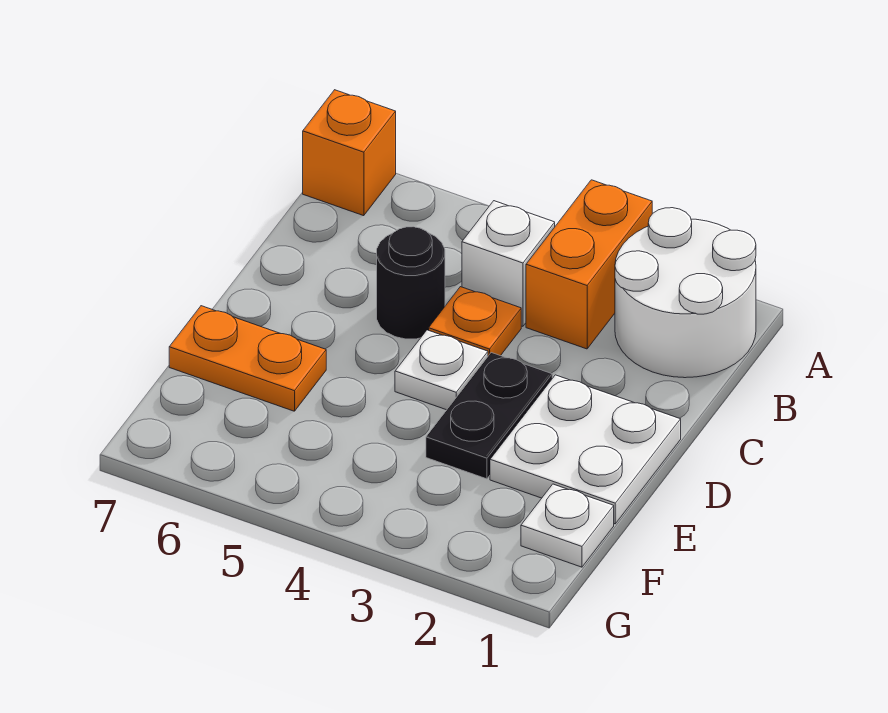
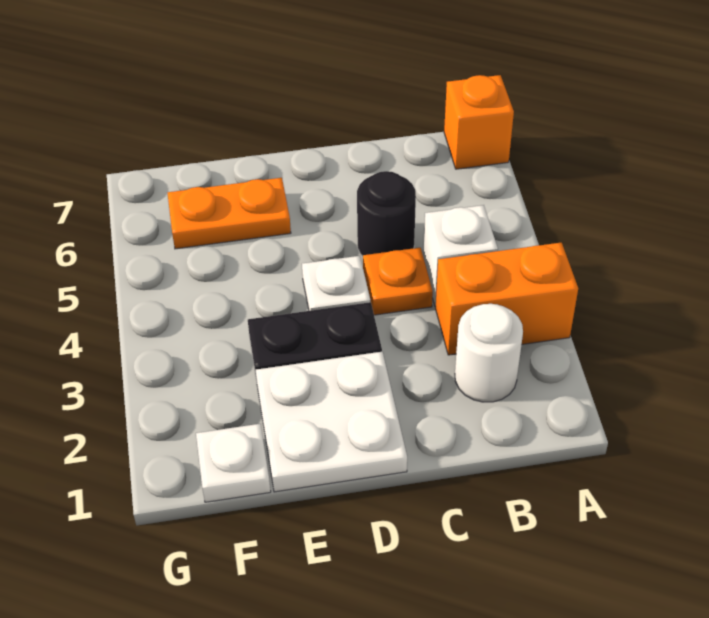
white round brick A1:B2 level 1 -> white round brick B2 level 1
orange plate E6:E7 level 1 -> orange plate E6:F6 level 1

